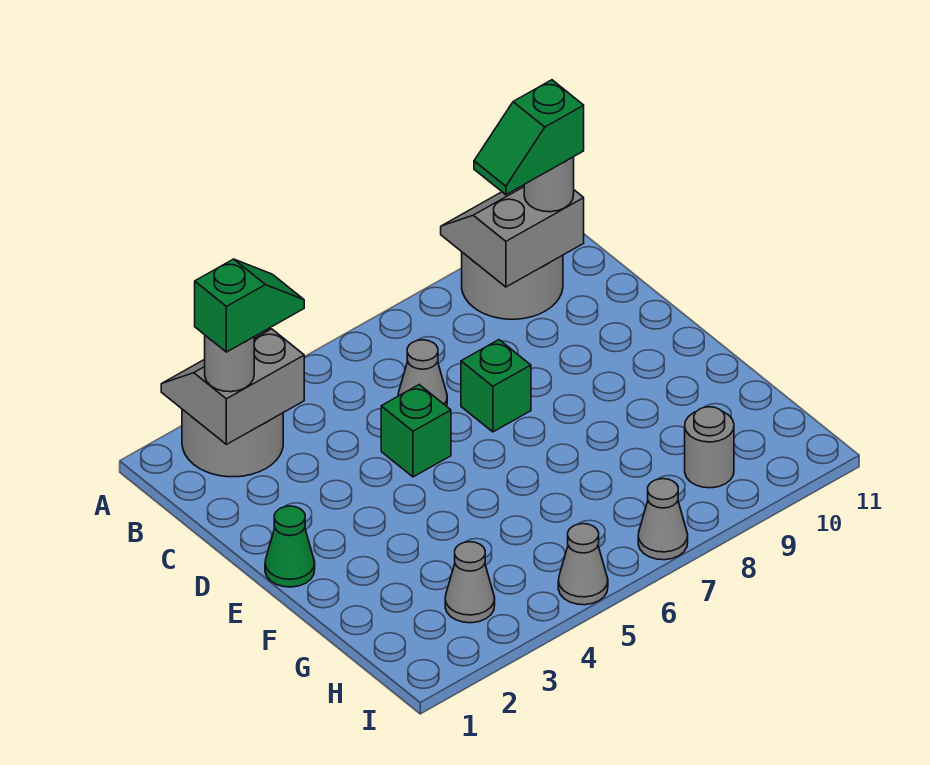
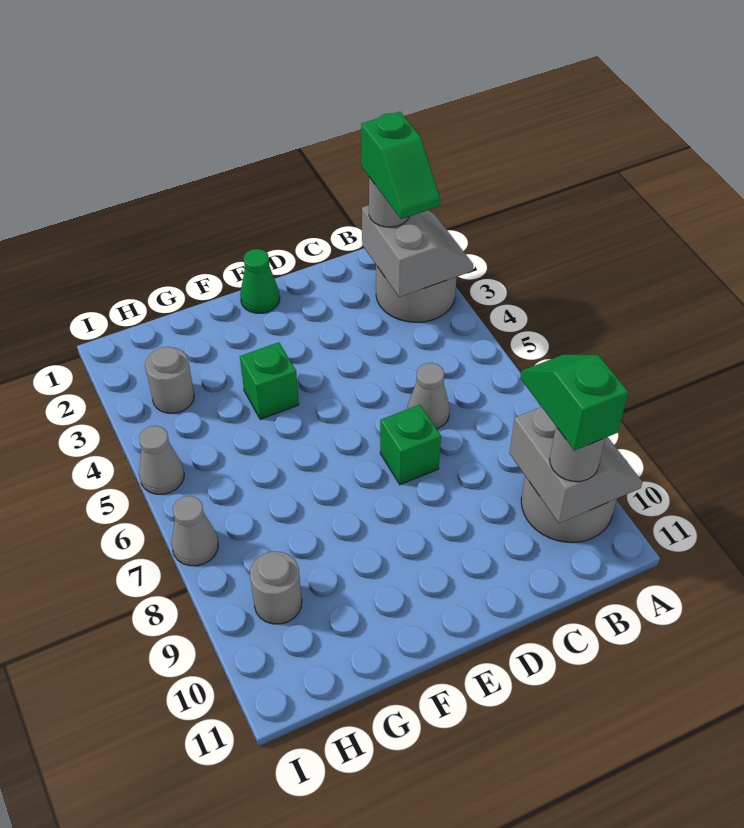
green brick D5 level 1 -> green brick F4 level 1
grey cone H3 level 1 -> grey round brick H3 level 1

